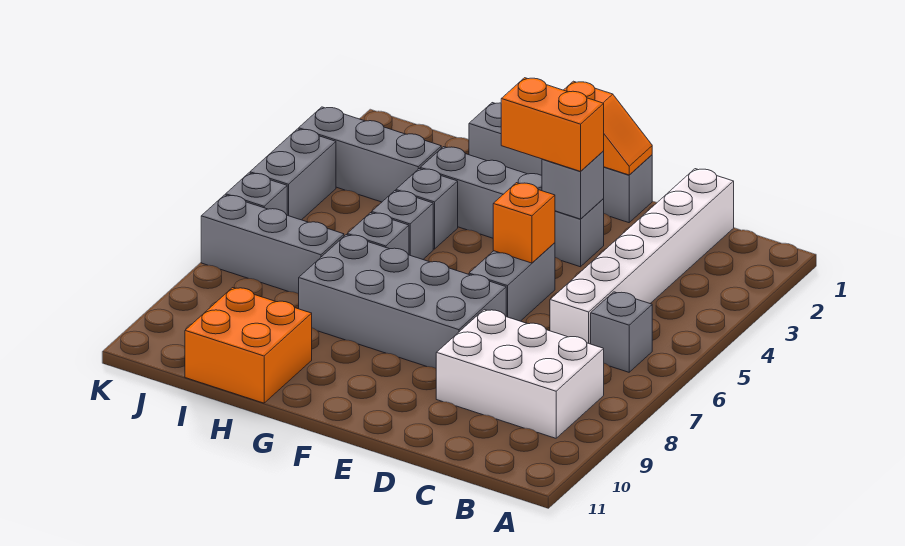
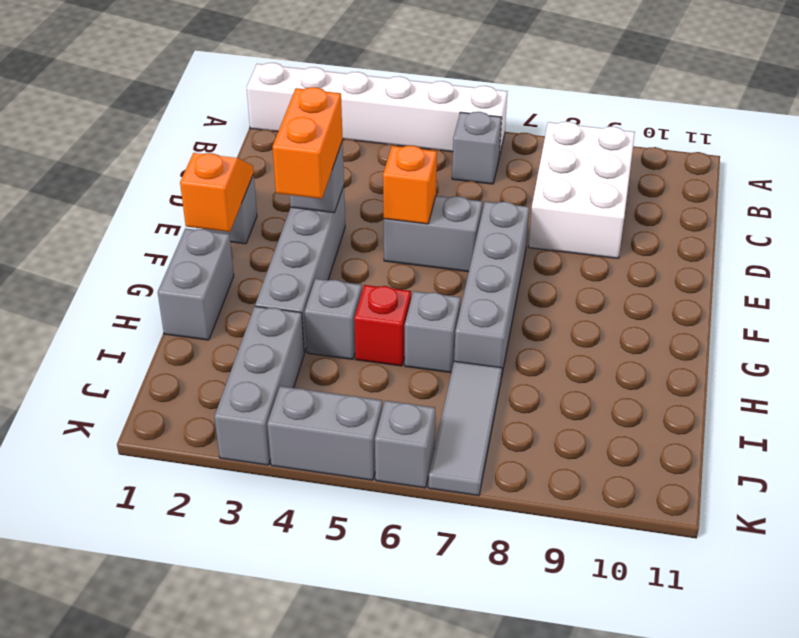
white brick C1:C6 level 1 -> white brick A1:A6 level 1
grey brick E7:H8 level 1 -> grey brick E7:H7 level 1
grey brick H5 level 1 -> red brick H5 level 1
orange brick H10:I11 level 1 -> none
grey brick I7:K7 level 1 -> grey tile I7:K7 level 1

